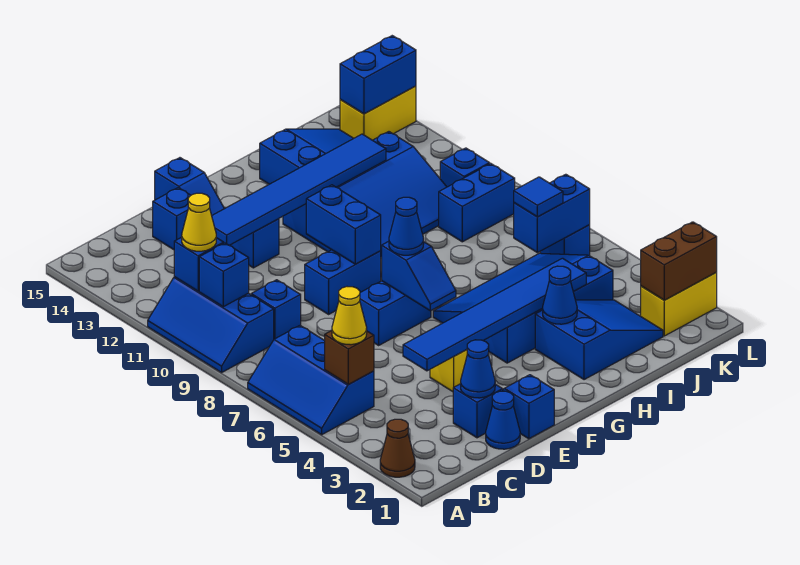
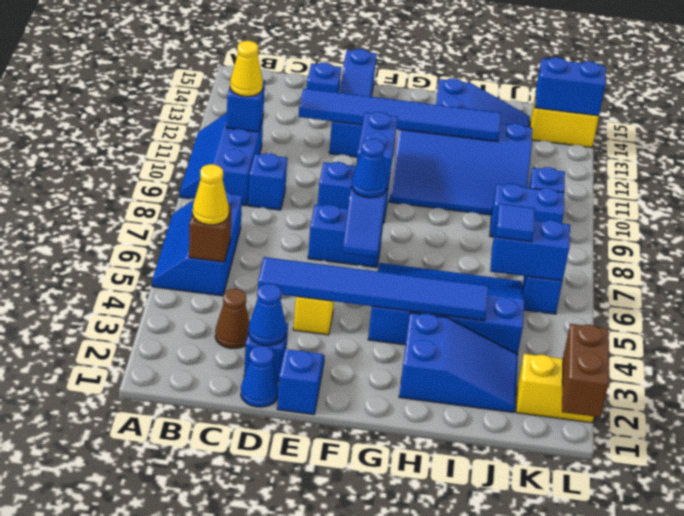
brown cone A2 level 1 -> brown cone C3 level 1
blue brick B10 level 2 -> none
blue cone H3 level 2 -> none
brown brick K2:L2 level 2 -> brown brick L1:L2 level 2

